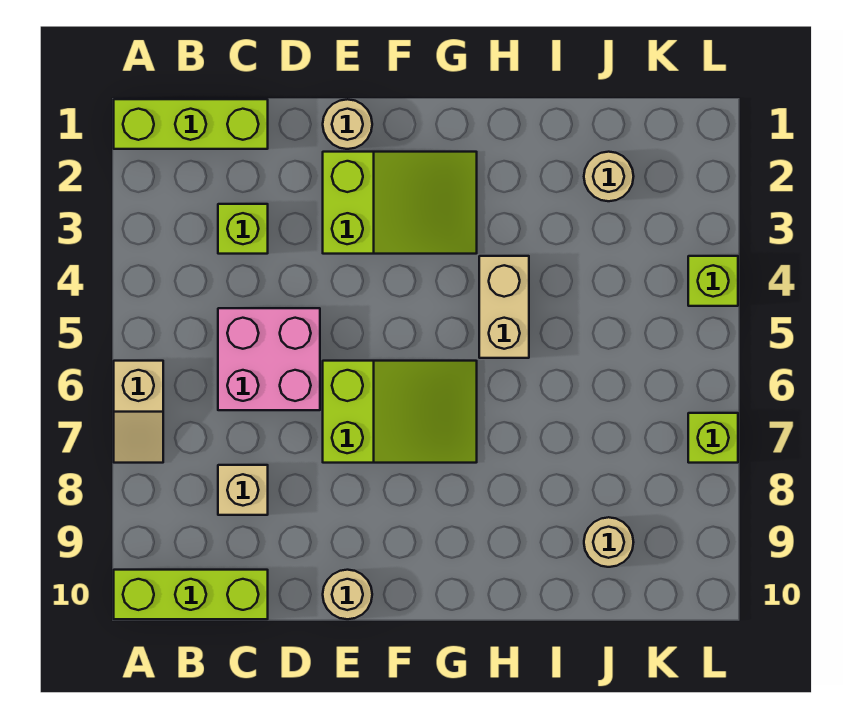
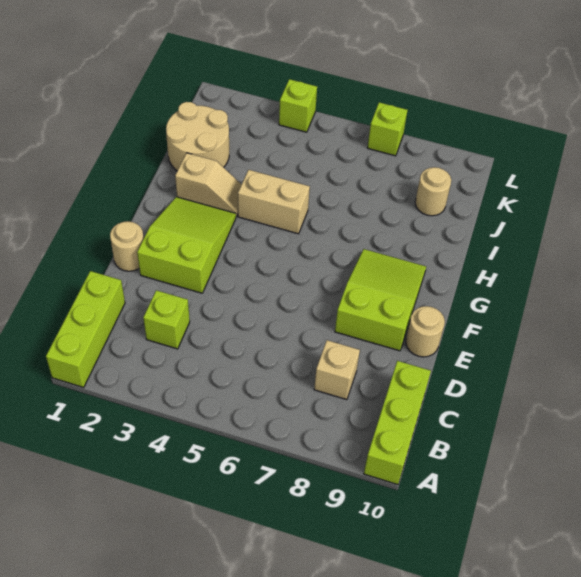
tan slope A6:A7 level 1 top 6 -> tan slope H2:H3 level 1 top 2
pink brick C5:D6 level 1 -> none
lime slope E6:G7 level 1 top E -> lime slope E8:G9 level 1 top E
tan round brick J2 level 1 -> tan round brick I1:J2 level 1

